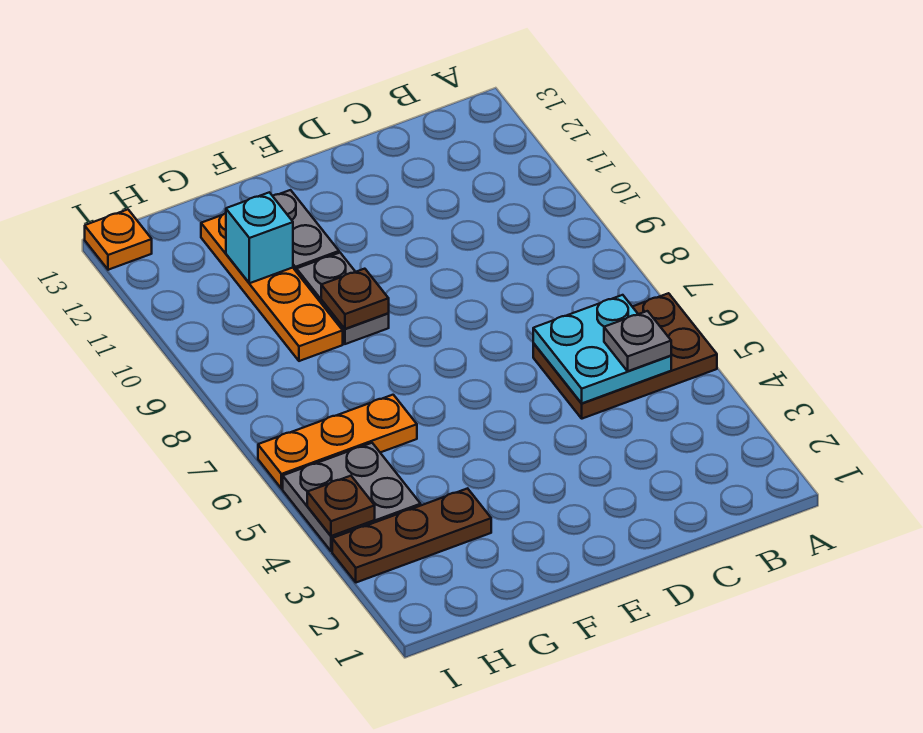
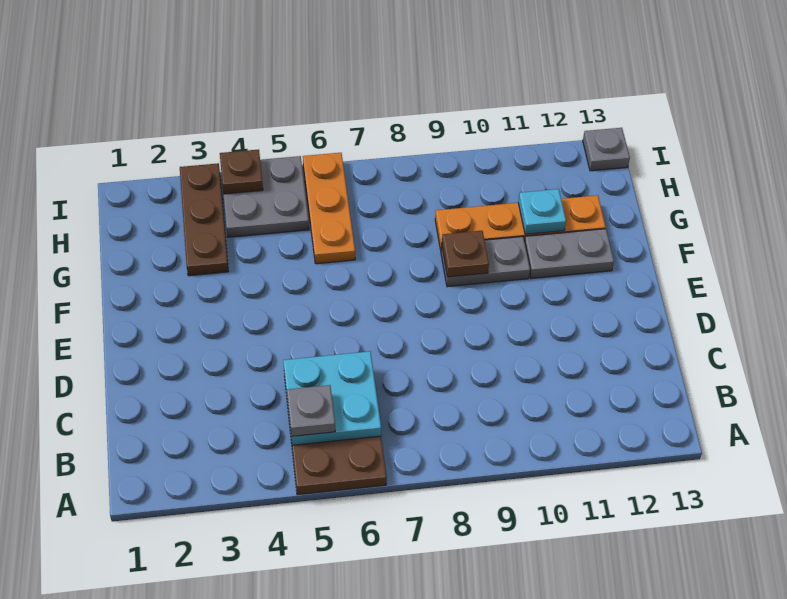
cyan brick G11 level 2 -> cyan plate G11 level 2
orange plate I13 level 1 -> grey plate I13 level 1

